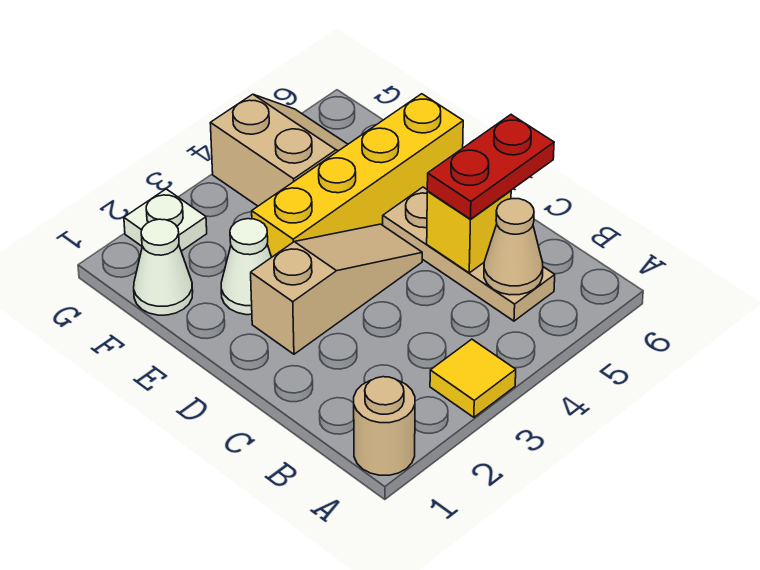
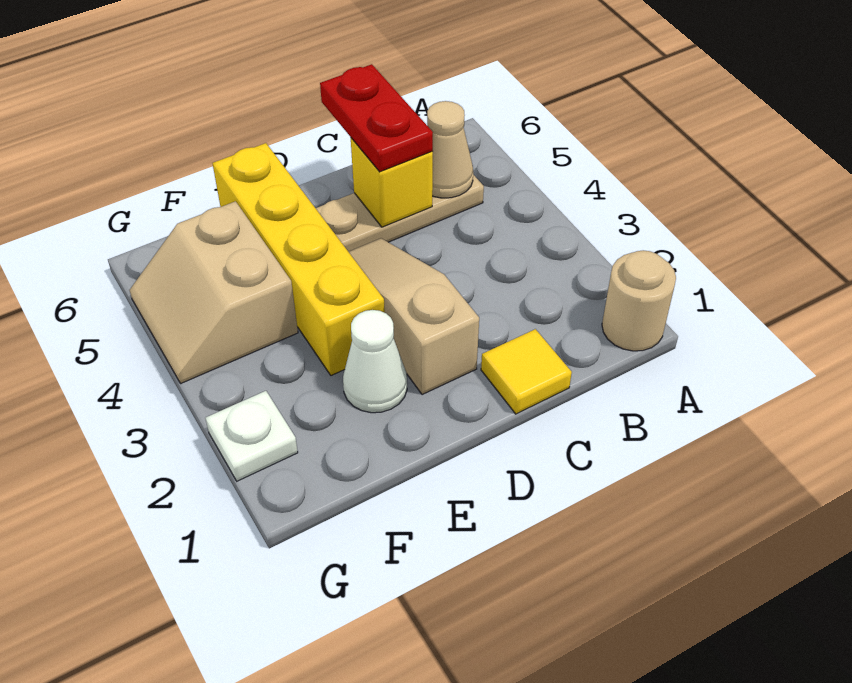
yellow tile A3 level 1 -> yellow tile C1 level 1
white cone F1 level 1 -> none
tan slope F4:G5 level 1 top 4 -> tan slope F4:G5 level 1 top F

